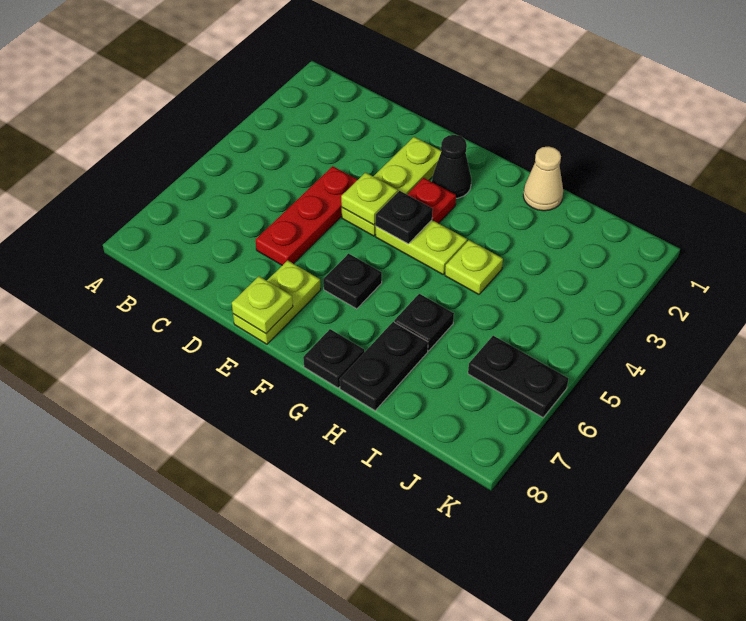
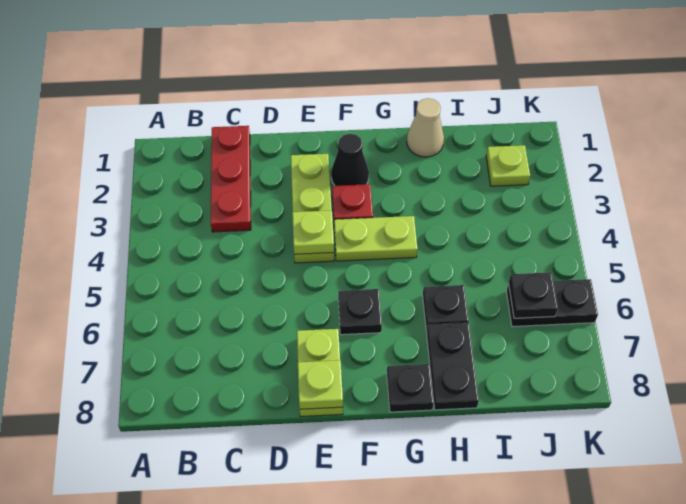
red plate D4:D6 level 1 -> red plate C1:C3 level 1
black plate F4 level 2 -> black plate J6 level 2
lime plate H4 level 1 -> lime plate J2 level 1

